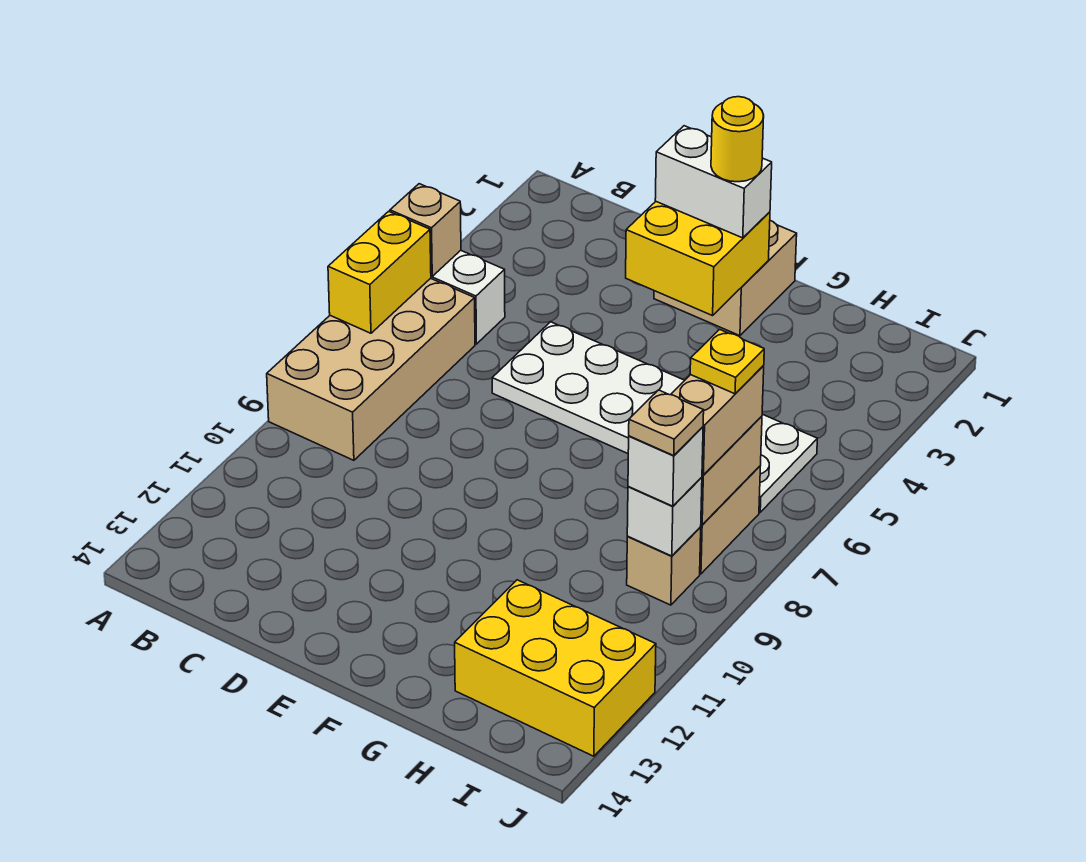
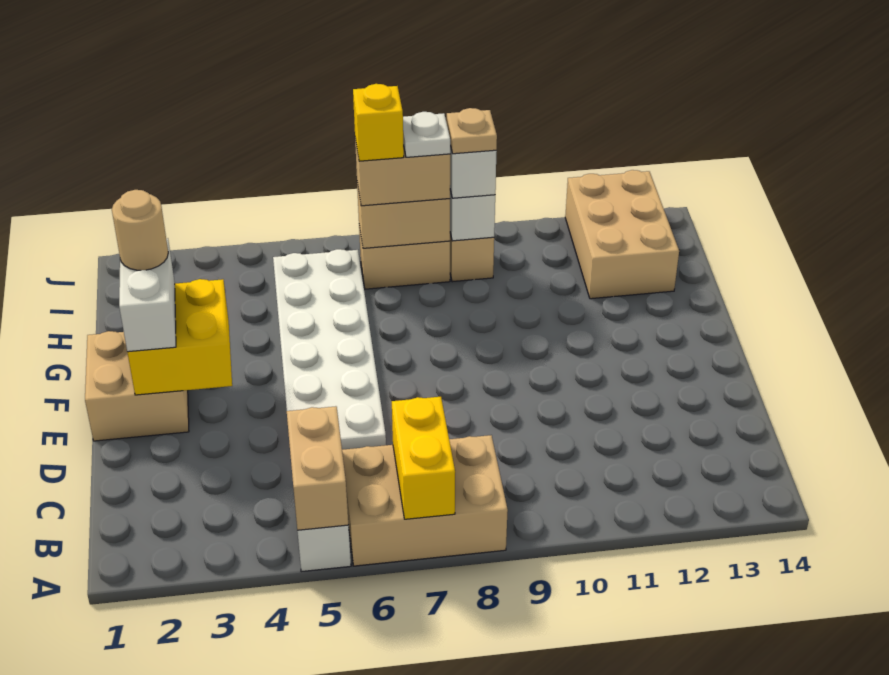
tan brick A5 level 2 -> tan brick A5:B5 level 2
tan brick A6:B9 level 1 -> tan brick A6:B8 level 1
yellow brick A6:A7 level 2 -> yellow brick A7:B7 level 2
yellow round brick F2 level 4 -> tan round brick F2 level 4
yellow brick H12:J13 level 1 -> tan brick H12:J13 level 1
yellow plate I7 level 4 -> yellow brick I7 level 4
none -> white plate I8 level 4

